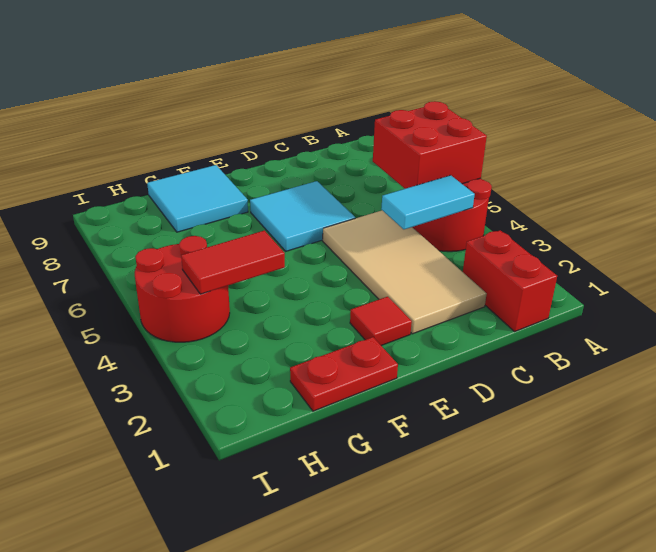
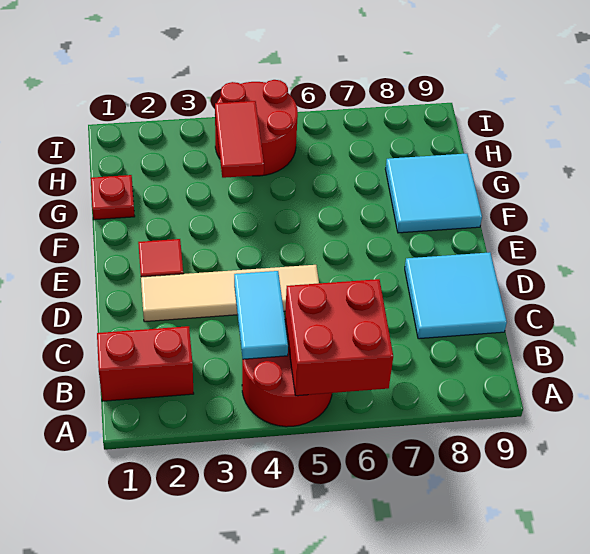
tan tile C2:D5 level 1 -> tan tile D2:D5 level 1
cyan tile D6:E7 level 1 -> cyan tile C8:D9 level 1
red plate F1:G1 level 1 -> red plate G1 level 1

